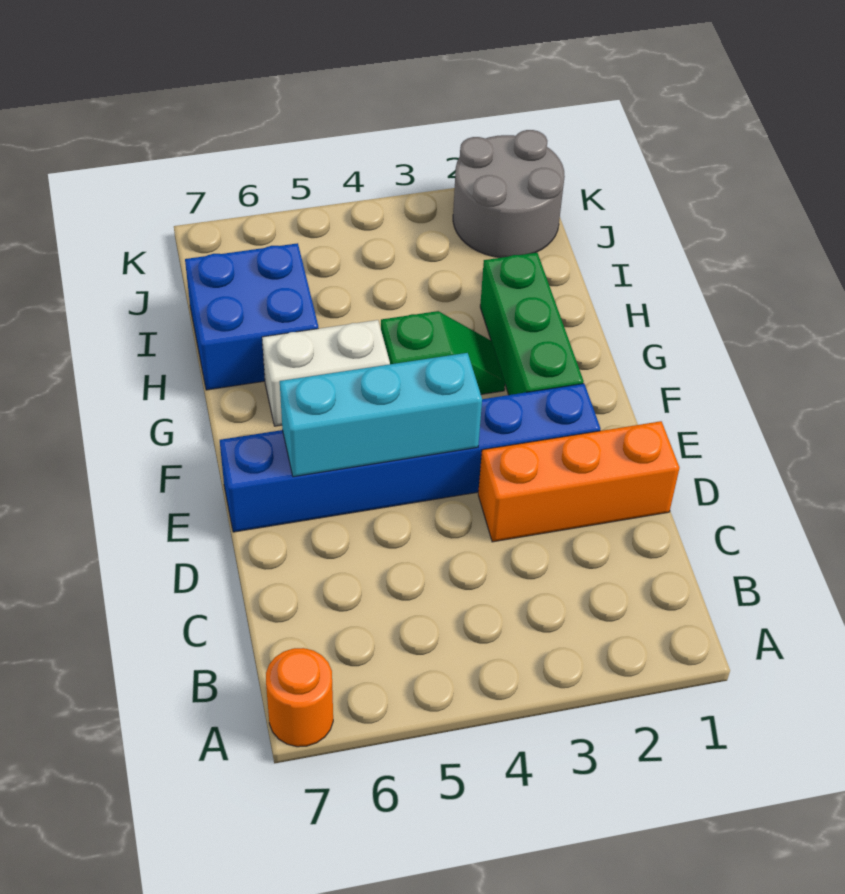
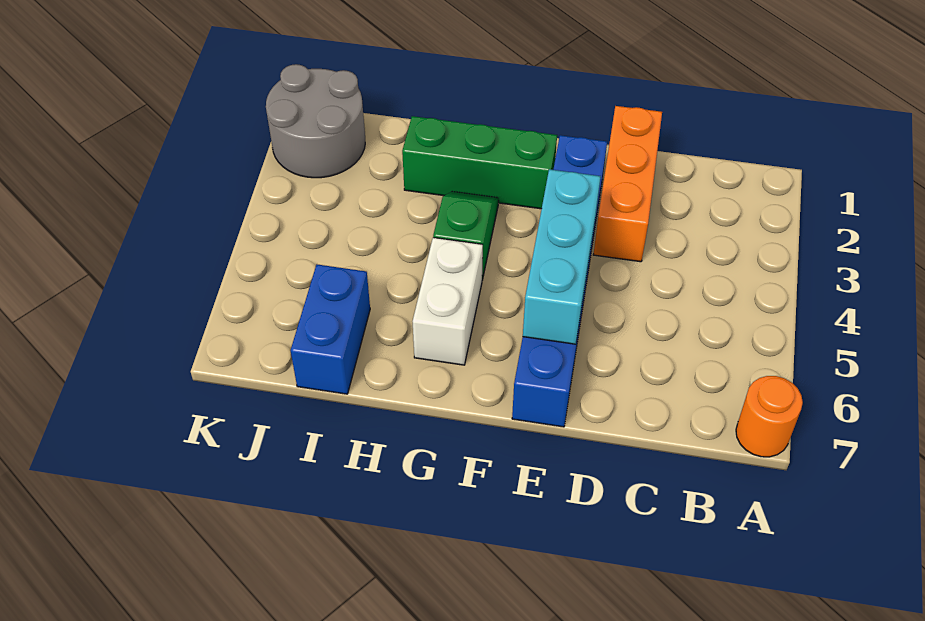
blue brick H6:I7 level 1 -> blue brick I6:I7 level 1

